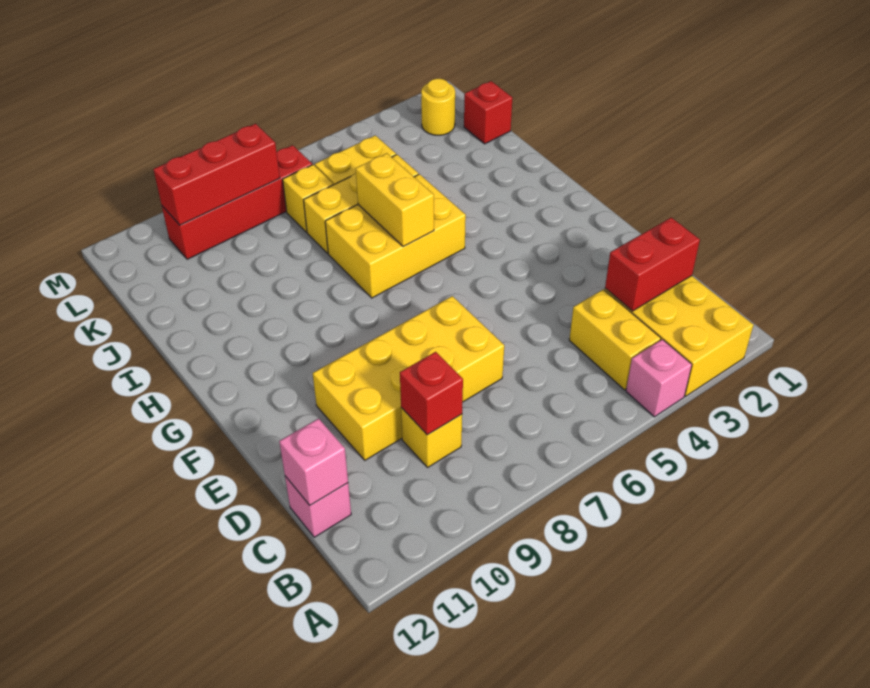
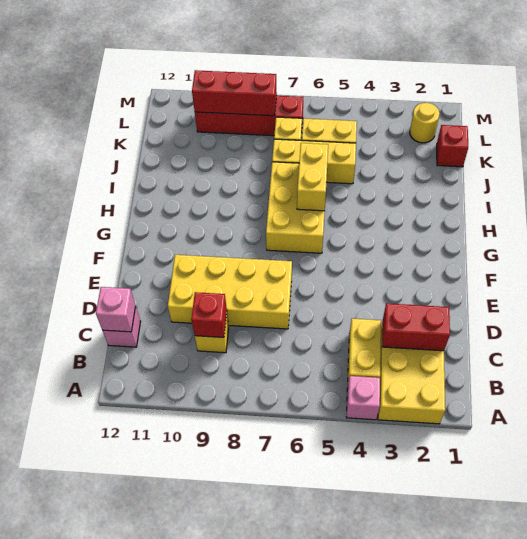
yellow brick H5:I7 level 1 -> yellow brick G6:I7 level 1

